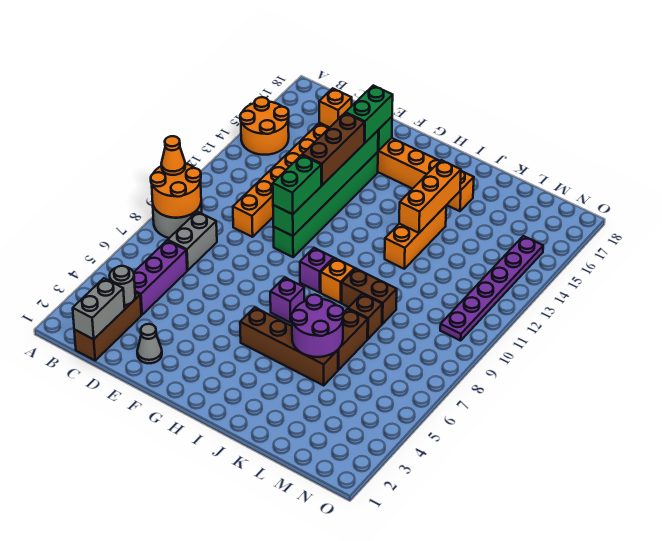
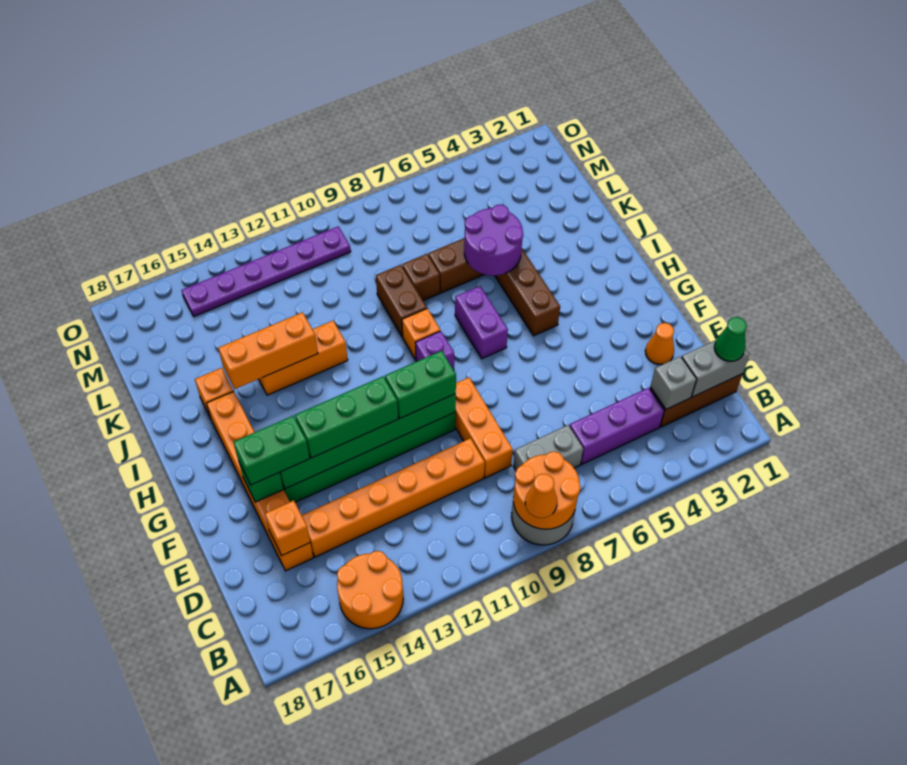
none -> green cone C1 level 3
grey round brick C3 level 2 -> grey brick C3 level 2
none -> orange brick D9:F9 level 1
grey cone E2 level 1 -> orange cone E2 level 1
brown brick F12:F14 level 3 -> green brick F12:F14 level 3
purple brick H7 level 1 -> purple brick H7:I7 level 1

